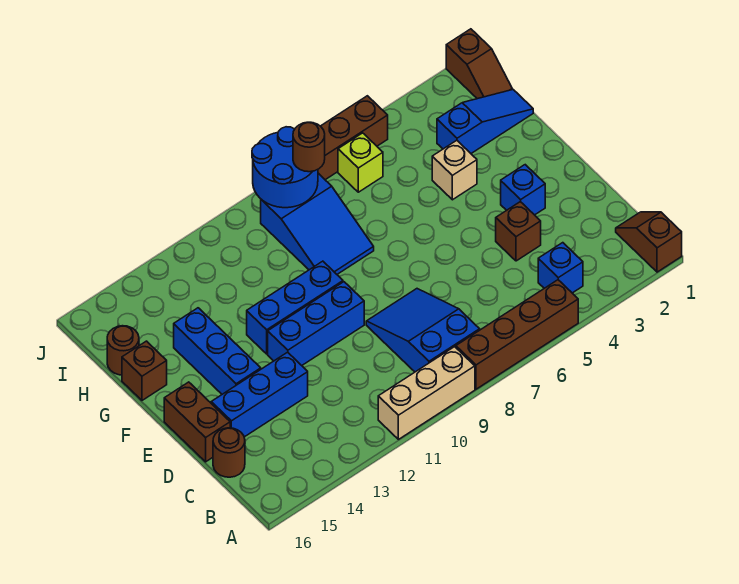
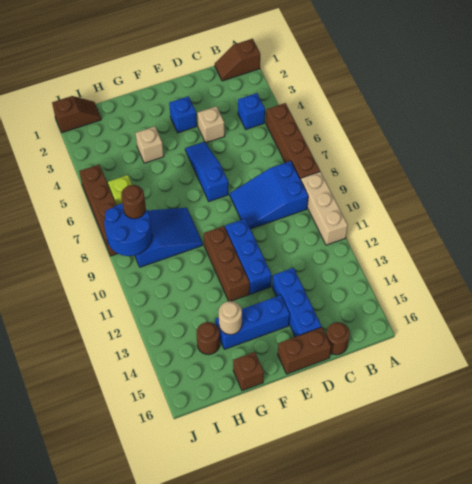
brown brick D4 level 1 -> tan brick D4 level 1
blue brick F10:F12 level 1 -> brown brick F10:F12 level 1
none -> tan round brick G14 level 2
blue slope H1:H3 level 1 top 3 -> blue slope E5:E7 level 1 top 7
brown round brick H16 level 1 -> brown round brick H14 level 1

